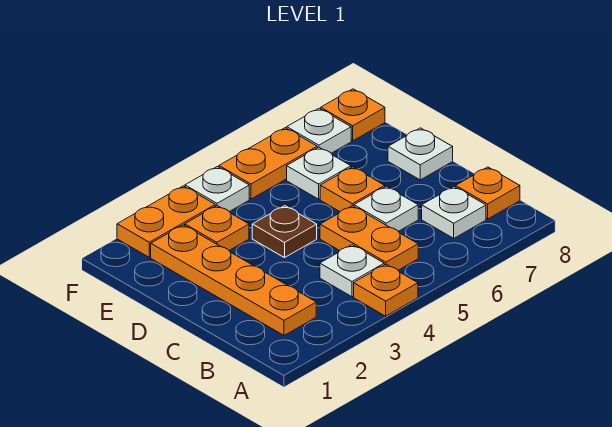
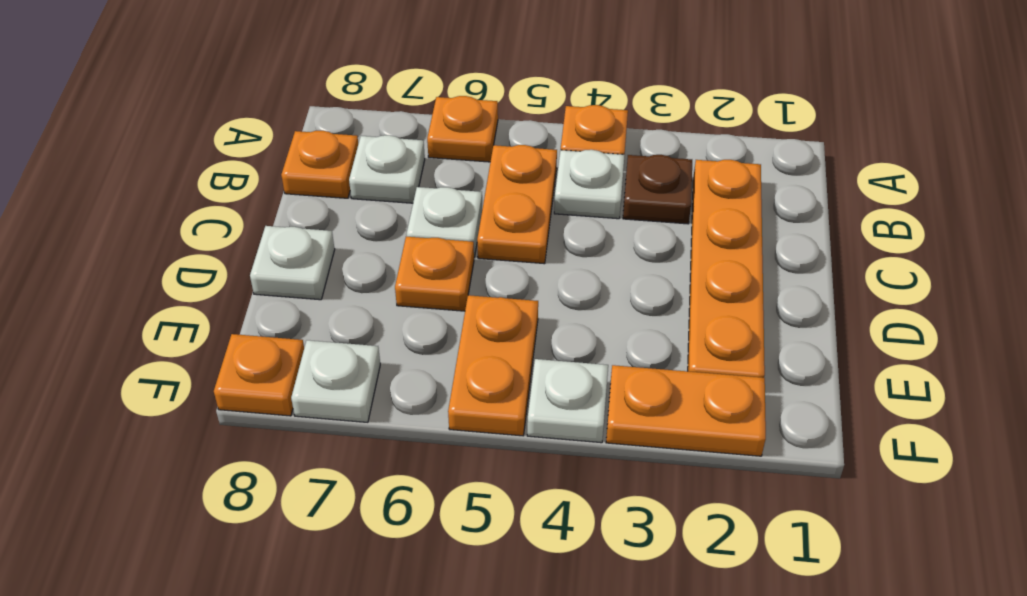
brown plate D4 level 1 -> brown plate B3 level 1
orange plate E3 level 1 -> orange plate A6 level 1
white plate E6 level 1 -> none
orange plate F5:F6 level 1 -> orange plate E5:F5 level 1

